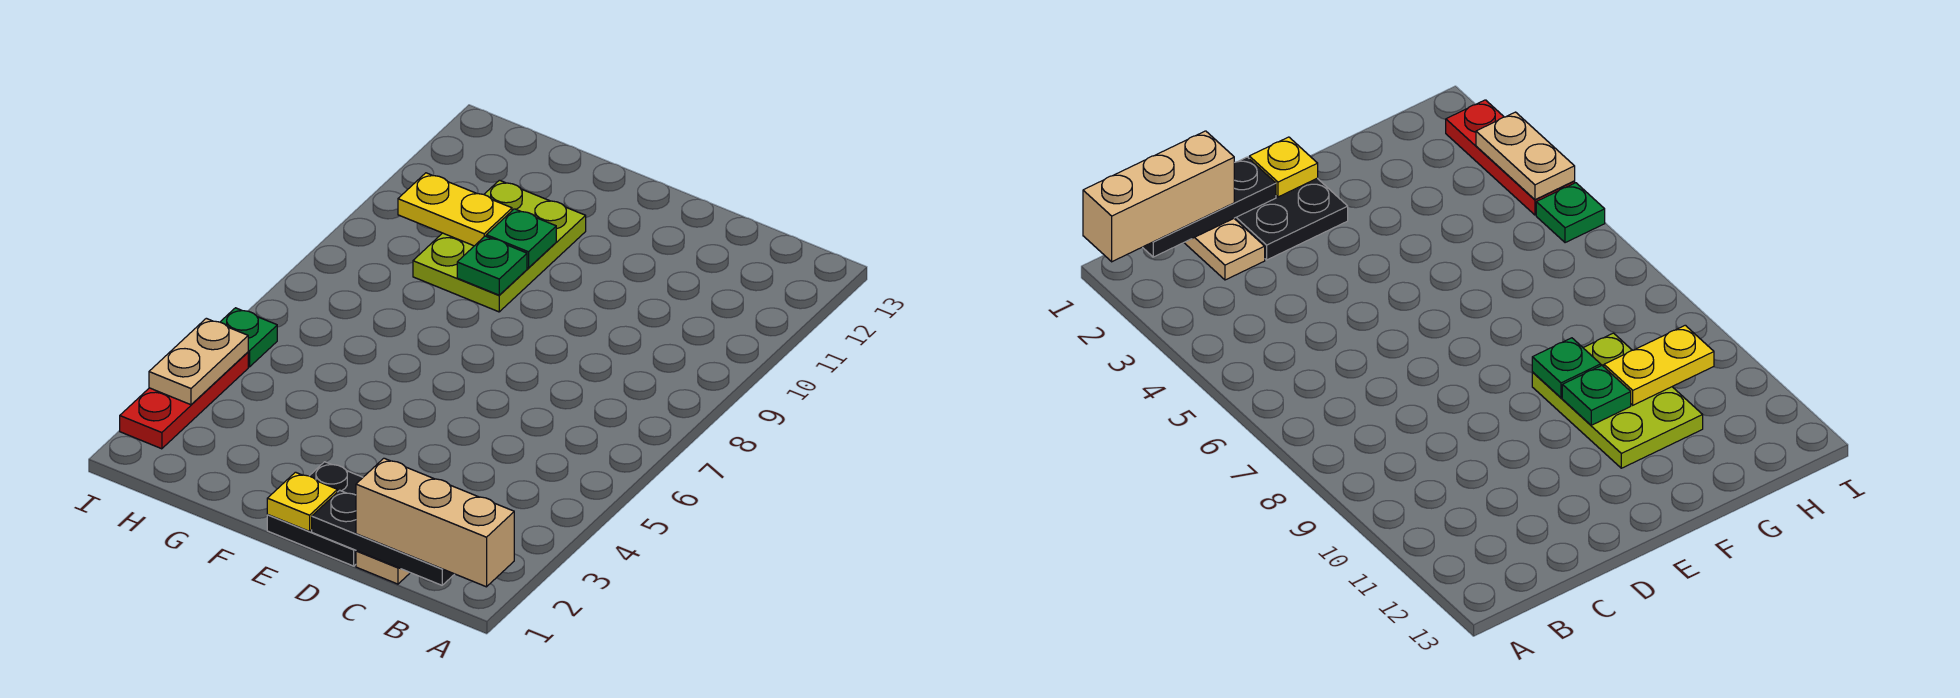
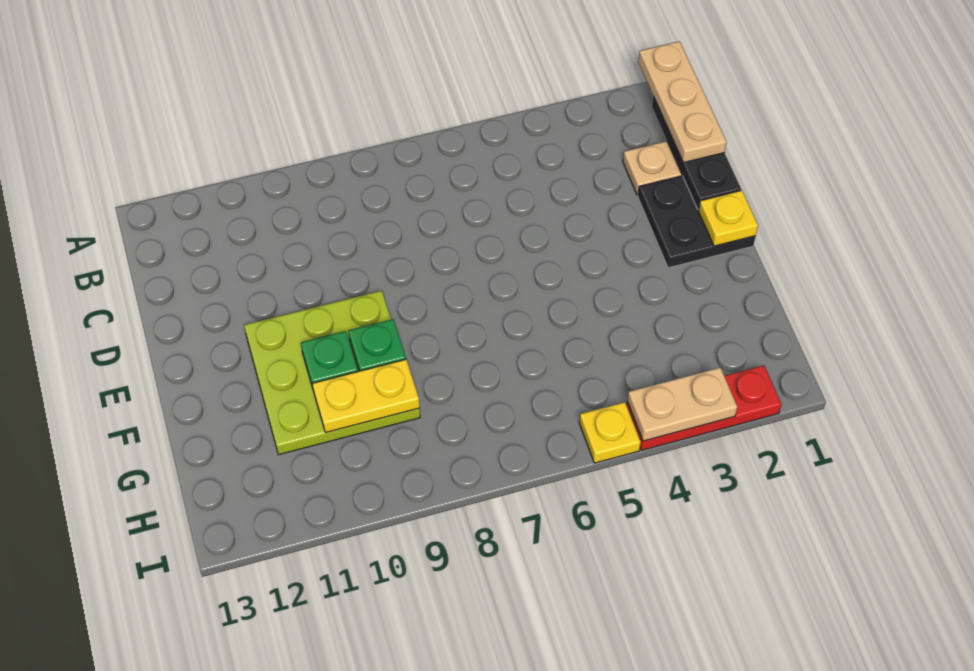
tan brick A1:C1 level 3 -> tan plate A1:C1 level 3
lime plate F9:G11 level 1 -> lime plate E9:G11 level 1
yellow plate G10:H10 level 2 -> yellow plate G9:G10 level 2
green plate I5 level 1 -> yellow plate I5 level 1

